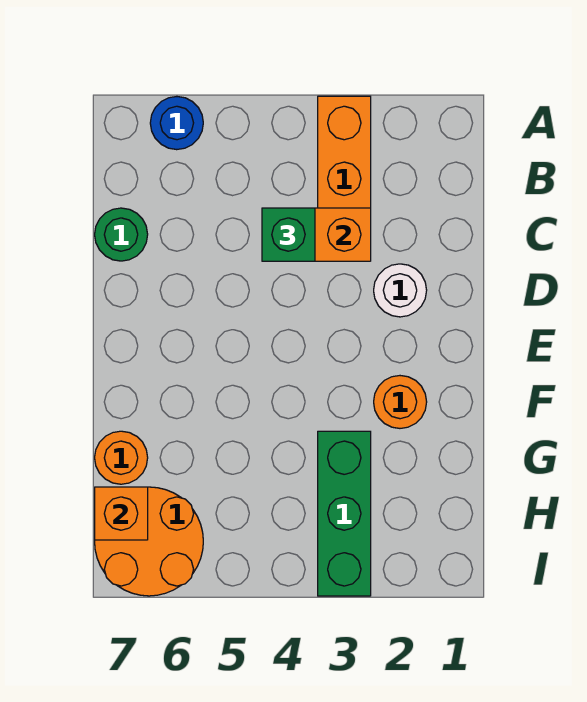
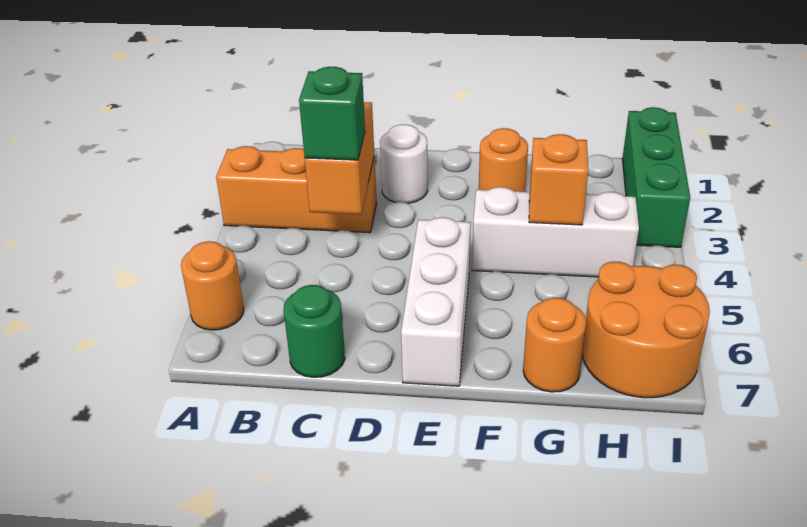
blue round brick A6 level 1 -> orange round brick A6 level 1
none -> white brick E5:E7 level 1
none -> white brick F4:H4 level 1
green brick G3:I3 level 1 -> green brick I1:I3 level 1
orange brick H7 level 2 -> orange brick G4 level 2

